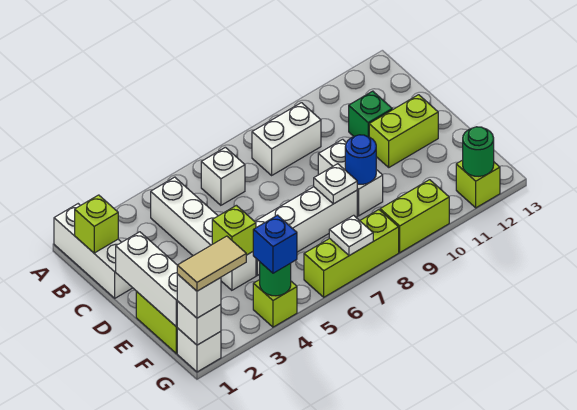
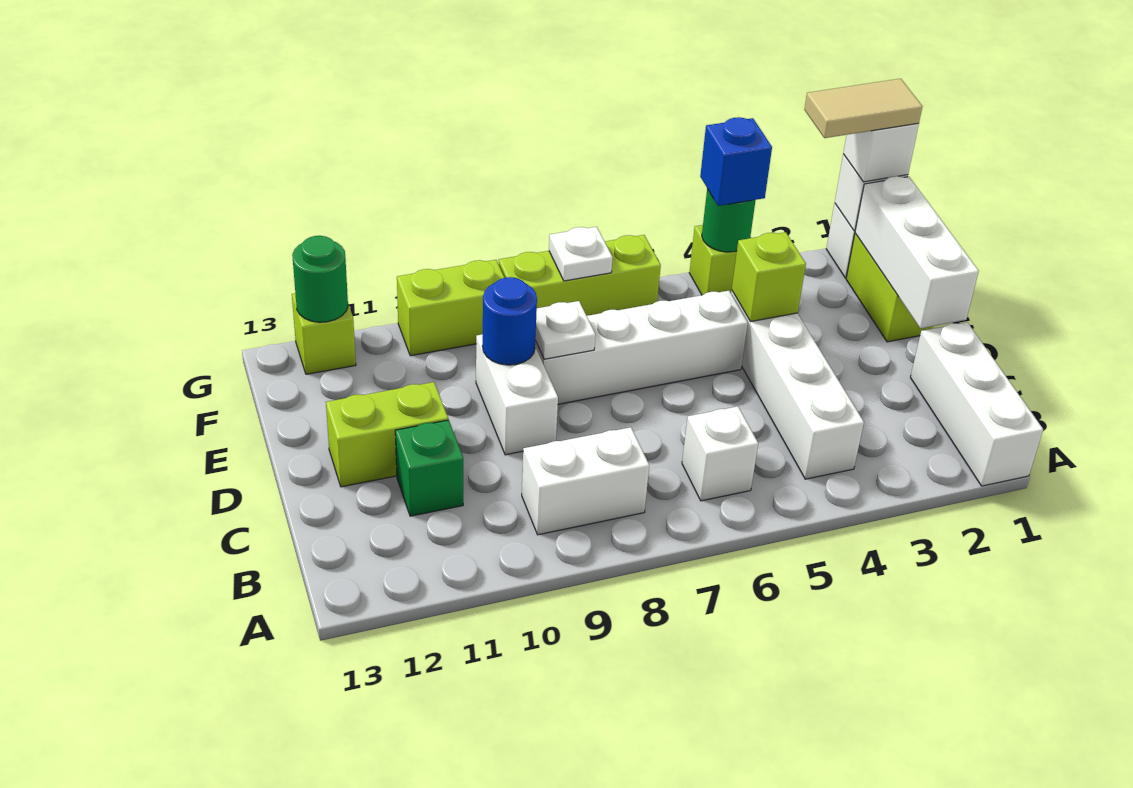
lime brick B1 level 2 -> none

